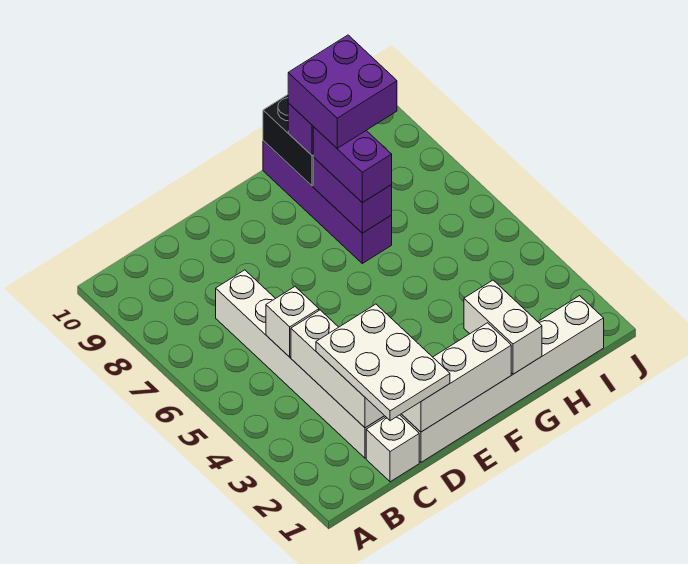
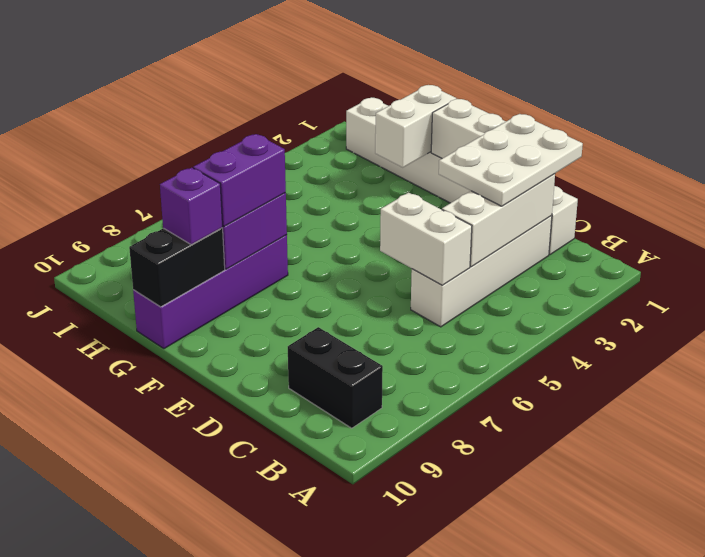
none -> black brick B9:C9 level 1
white brick C2:C7 level 1 -> white brick C2:C5 level 1
white brick C5 level 2 -> white brick C5:D5 level 2
purple brick G8:H9 level 4 -> none

